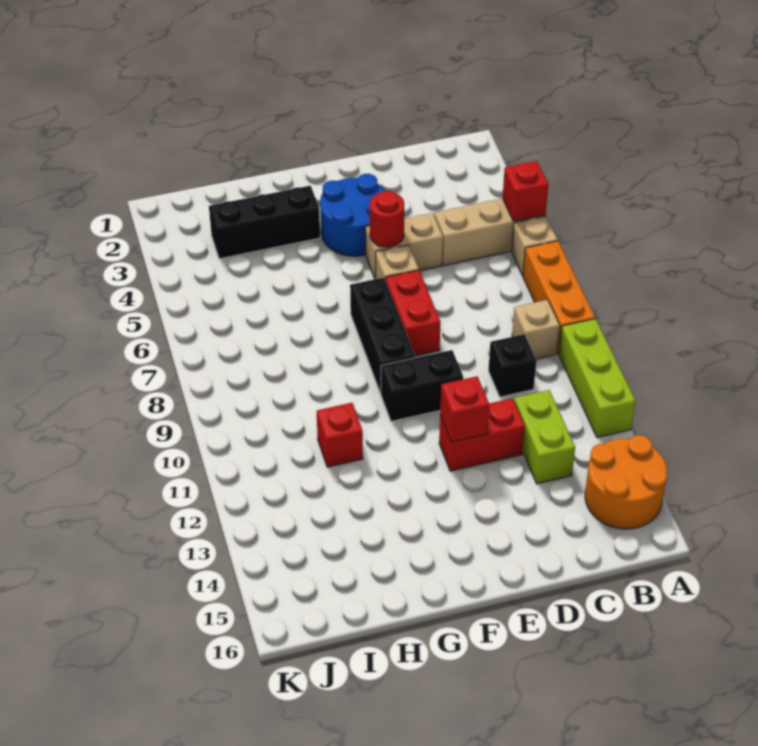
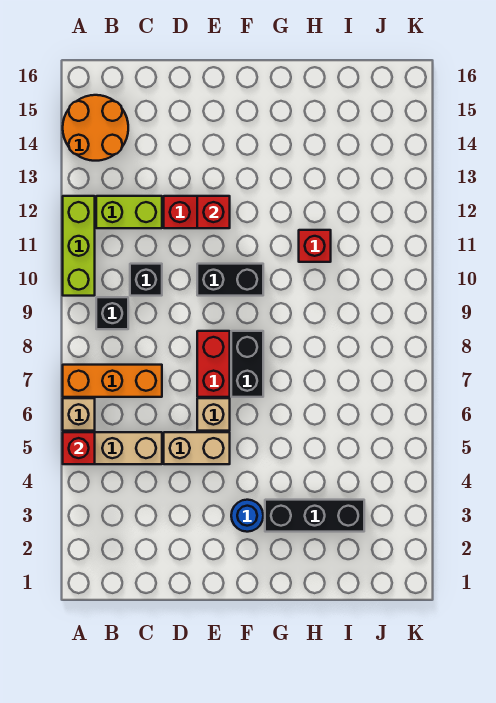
orange brick A7:A9 level 1 -> orange brick A7:C7 level 1
tan brick B9 level 1 -> black brick B9 level 1
lime brick C12:C13 level 1 -> lime brick B12:C12 level 1
blue round brick E3:F4 level 1 -> blue round brick F3 level 1
red round brick E5 level 2 -> none
black brick F7:F9 level 1 -> black brick F7:F8 level 1

